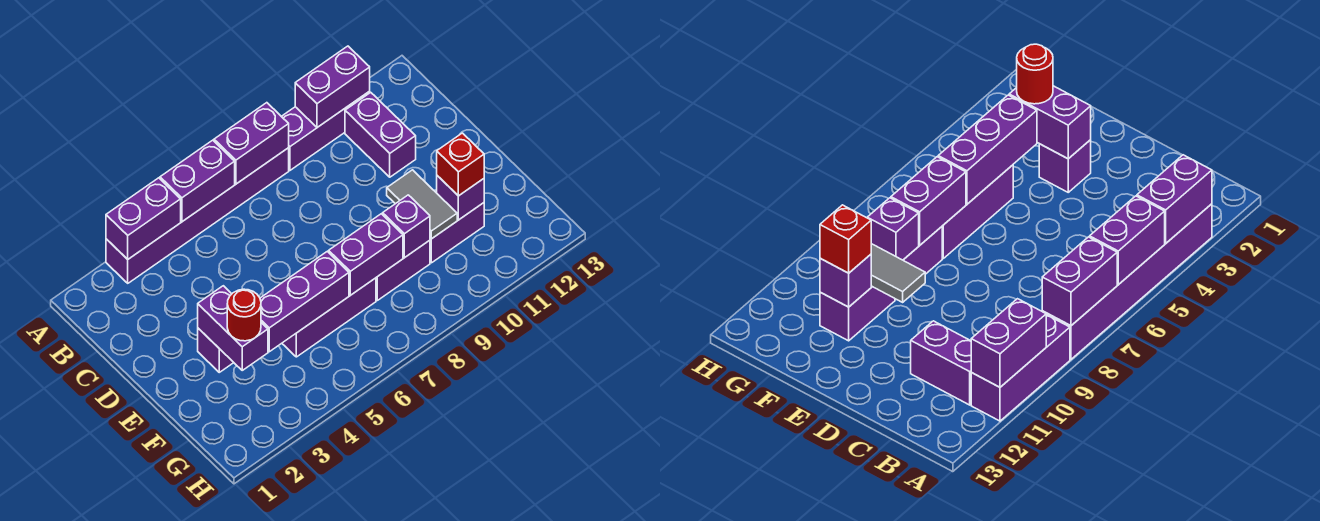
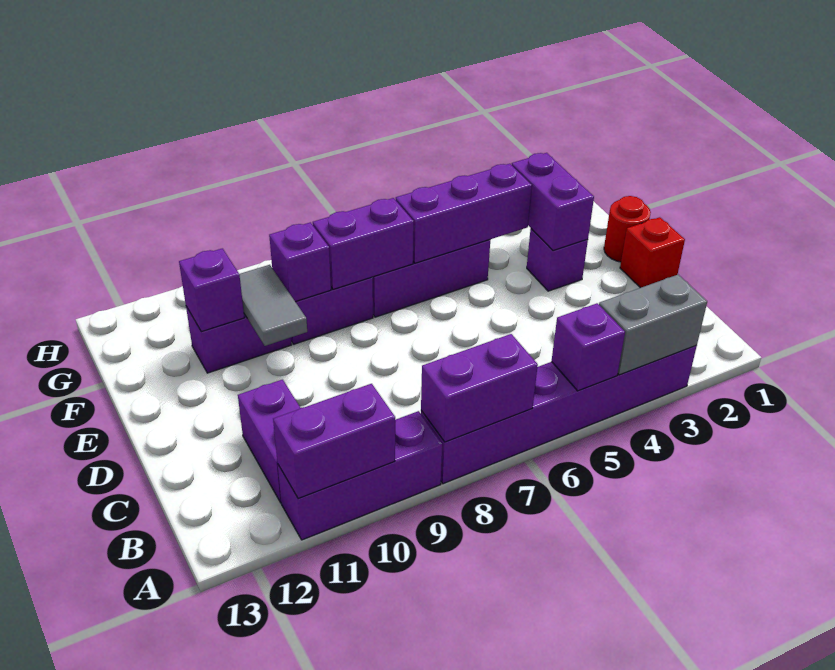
purple brick A3:A4 level 2 -> grey brick A3:A4 level 2
purple brick A5:A6 level 2 -> purple brick A5 level 2
red round brick F3 level 3 -> red round brick E1 level 1
red brick F11 level 3 -> red brick D1 level 1

